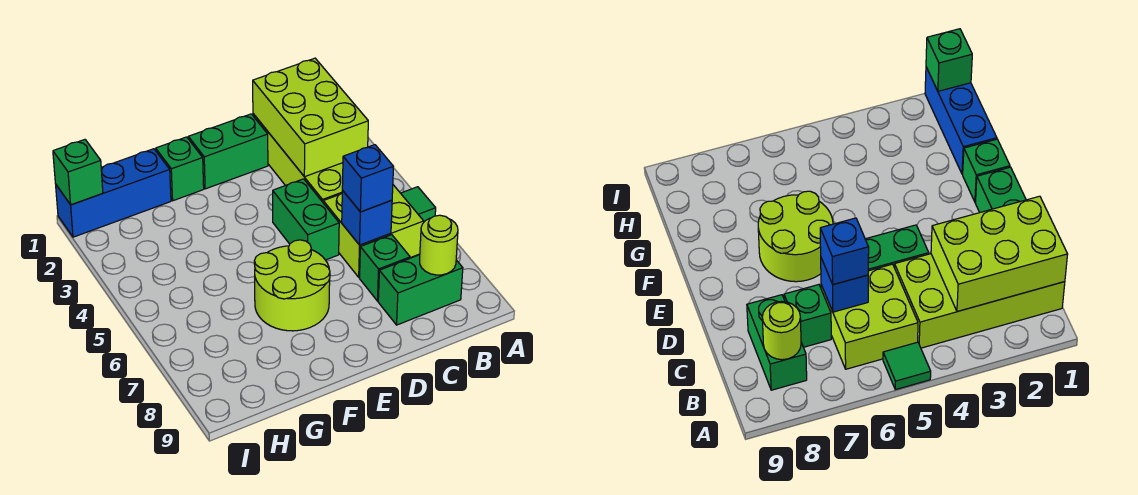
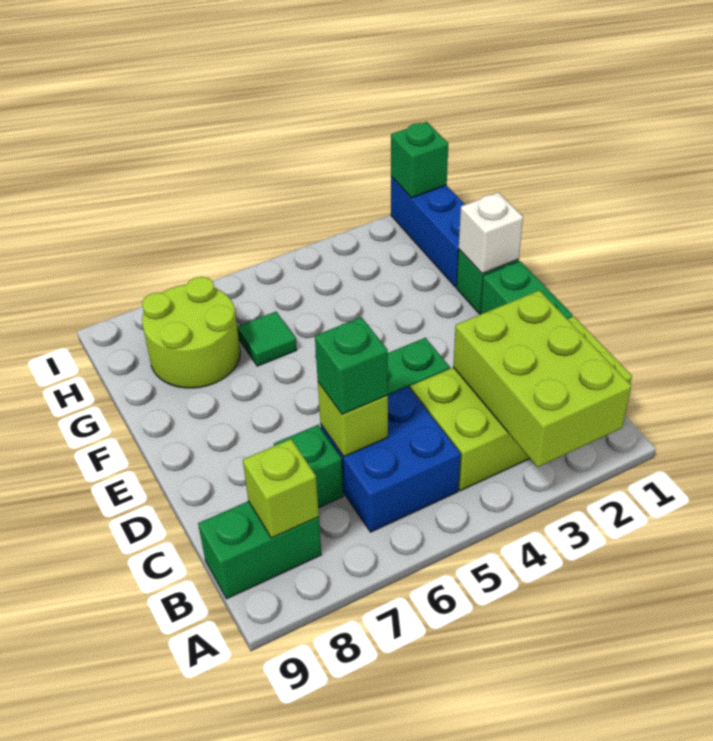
green tile A5 level 1 -> green tile G6 level 1
lime brick B1:C3 level 2 -> lime brick A2:C3 level 2
lime brick B5:C6 level 1 -> blue brick B5:C6 level 1
green brick B8:C8 level 1 -> green brick B8:B9 level 1
lime round brick B8 level 2 -> lime brick B8 level 2
blue brick C6 level 2 -> lime brick C6 level 2
blue brick C6 level 3 -> green brick C6 level 3
lime round brick E6:F7 level 1 -> lime round brick G7:H8 level 1
none -> white brick F1 level 2

